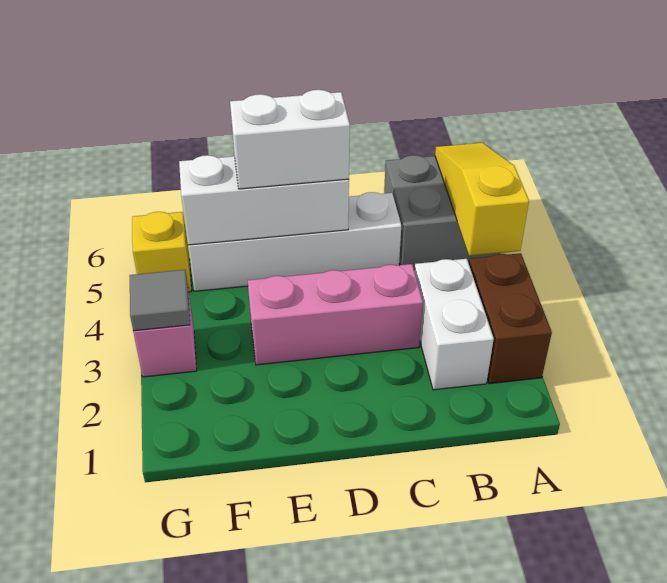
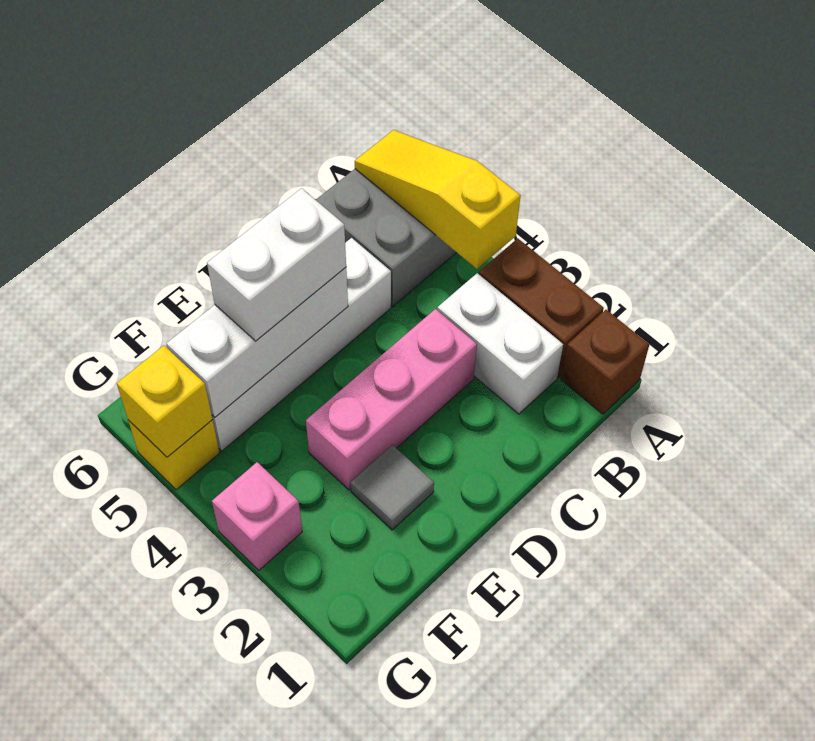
none -> brown brick A1 level 1
grey tile G3 level 2 -> grey tile E2 level 1
none -> yellow brick G5 level 2

